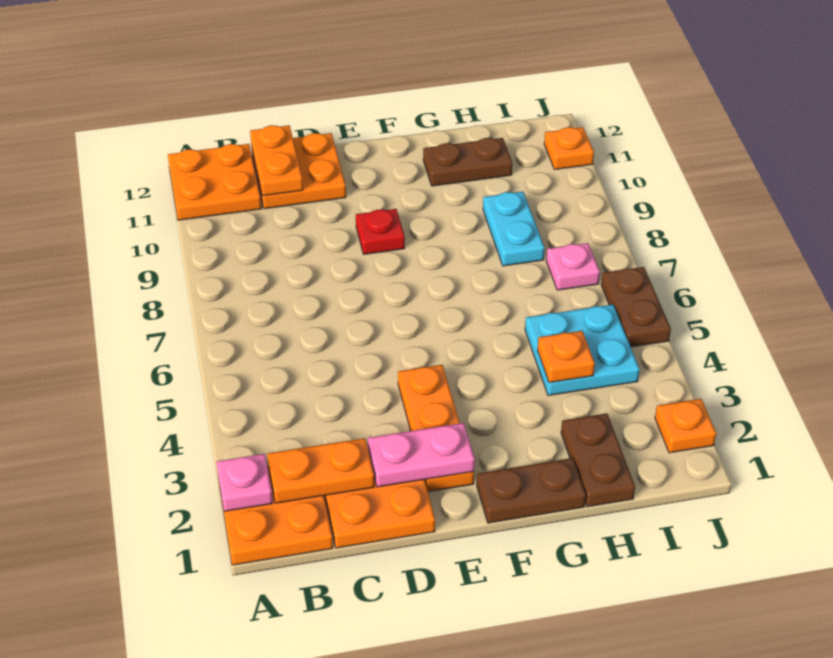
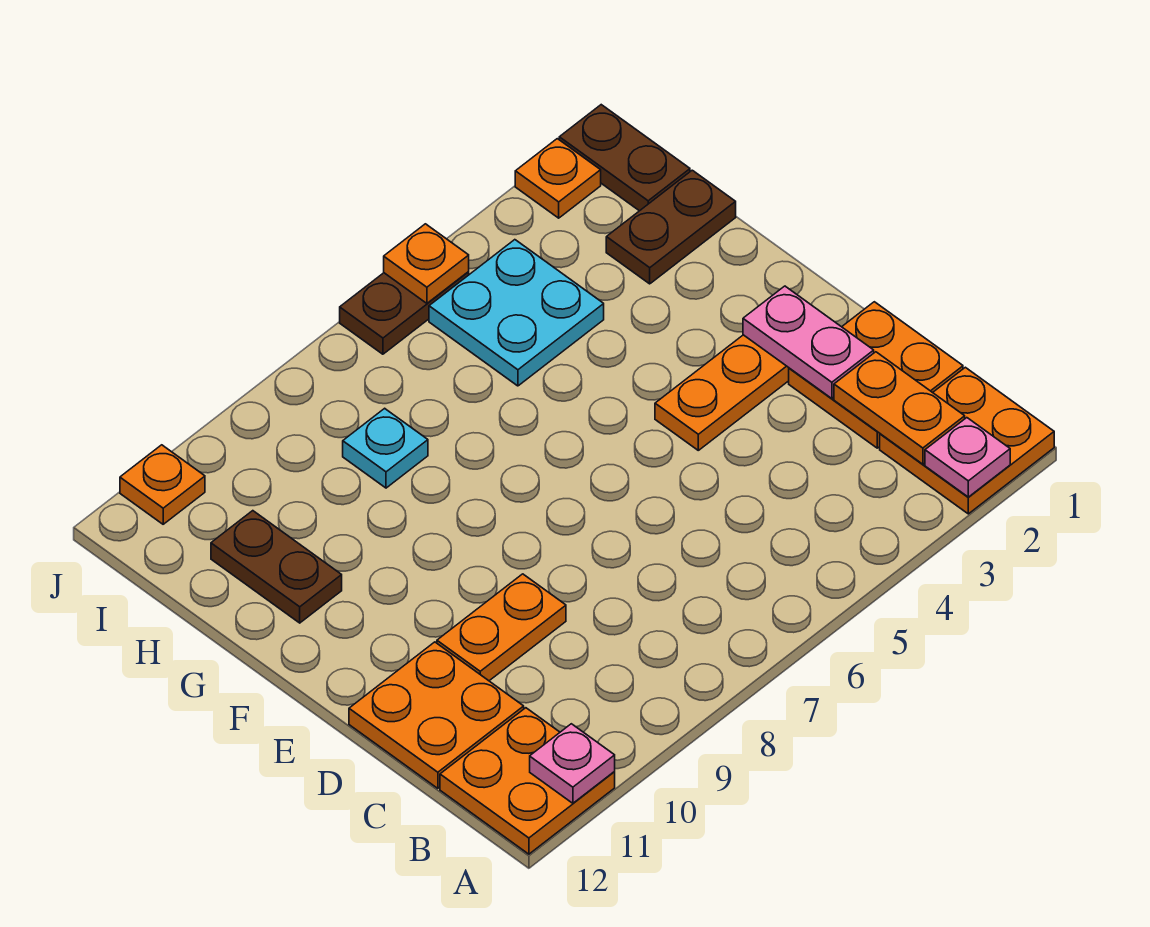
orange plate C11:C12 level 2 -> orange plate D9:D10 level 1
red plate E9 level 1 -> none
brown plate F1:G1 level 1 -> brown plate I1:J1 level 1
orange plate H4 level 2 -> orange plate J5 level 2
cyan plate H8:H9 level 1 -> cyan plate H8 level 1
pink plate I7 level 1 -> pink plate A11 level 2

